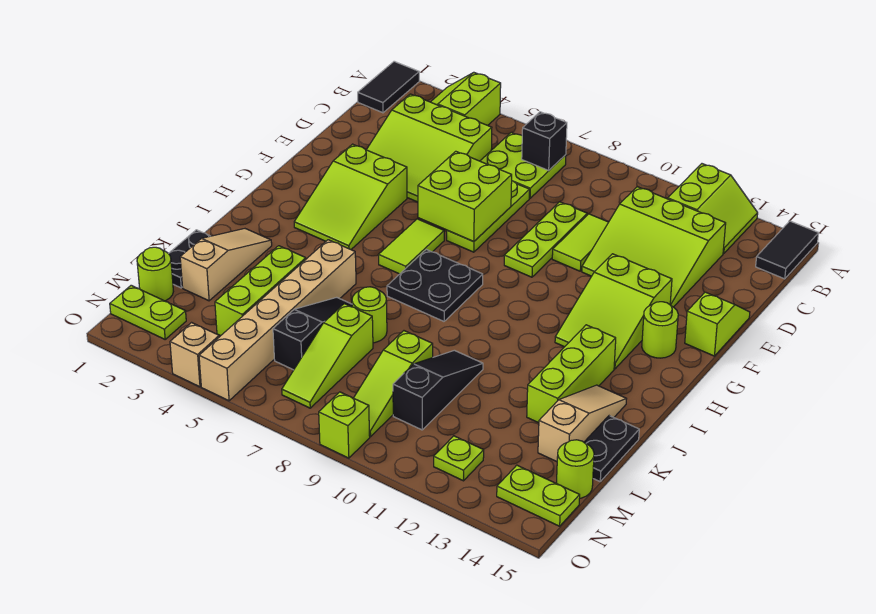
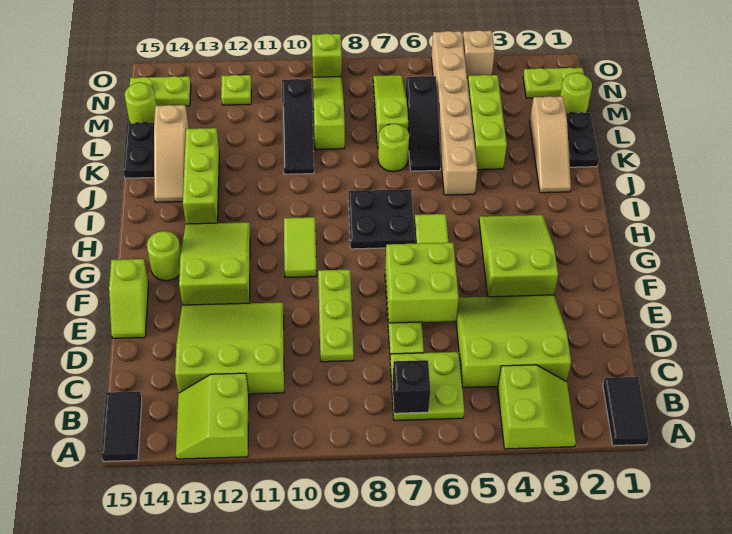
lime tile D10:E10 level 1 -> lime tile G10:H10 level 1

